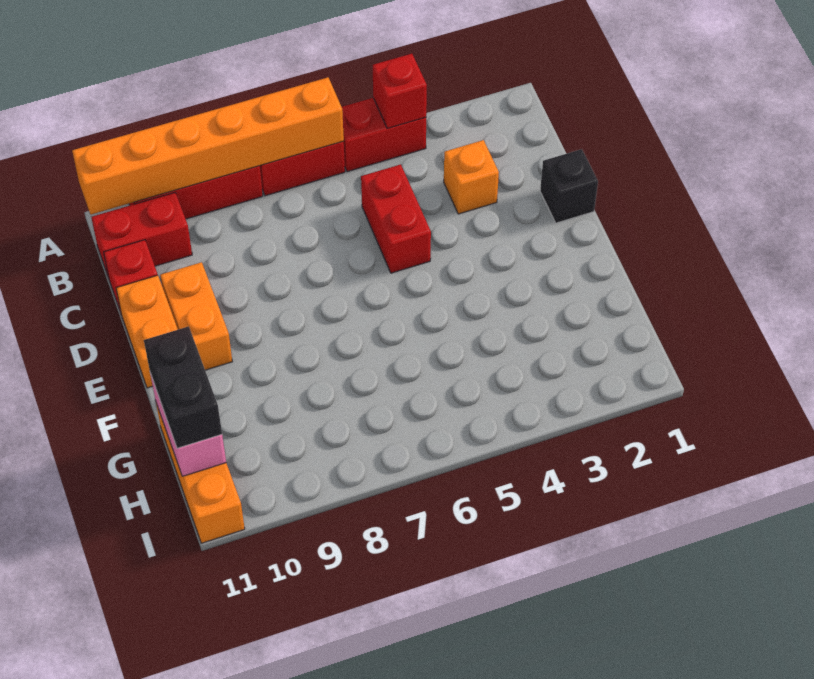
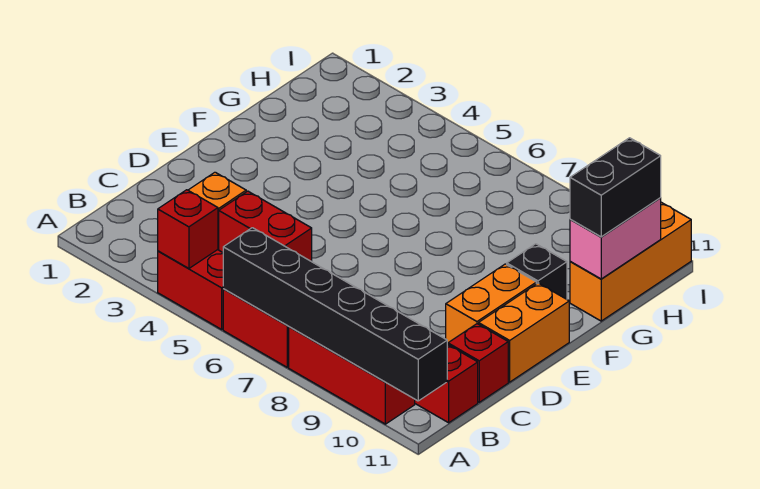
orange brick A6:A11 level 2 -> black brick A6:A11 level 2
red brick C5:D5 level 1 -> red brick C4:C5 level 1
black brick D1 level 1 -> black brick F10 level 1

